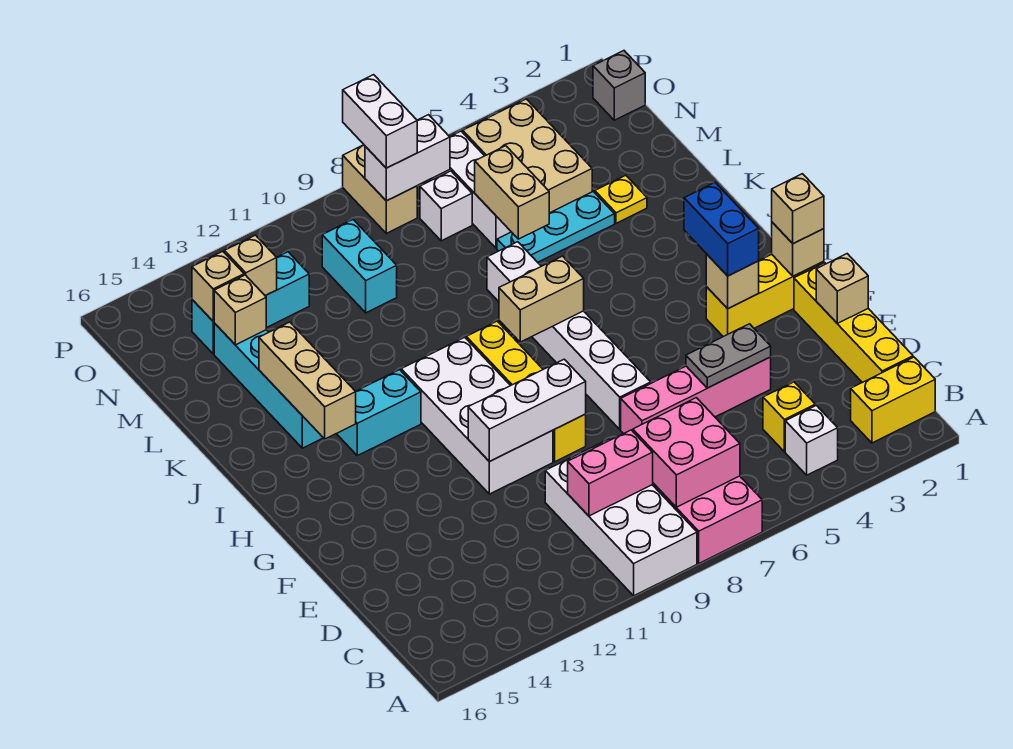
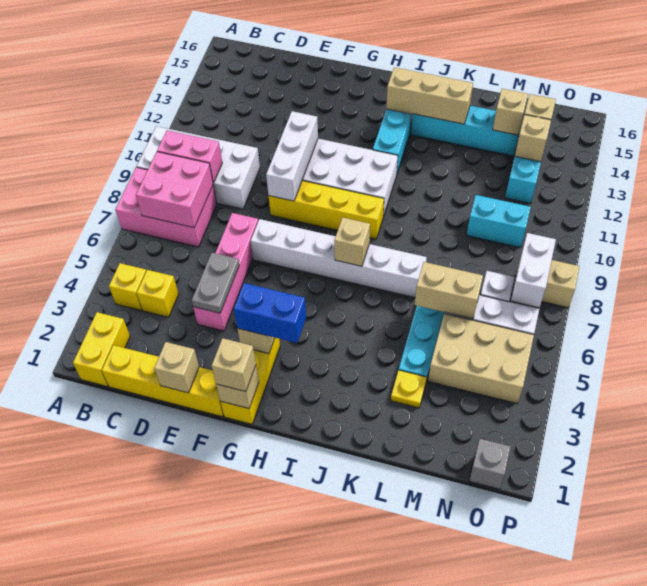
white brick B4 level 1 -> yellow brick B4 level 1
pink brick C9:C10 level 2 -> pink brick B9:C9 level 2
tan brick I7:I8 level 2 -> tan brick I7 level 2
white brick O8:P8 level 3 -> none

